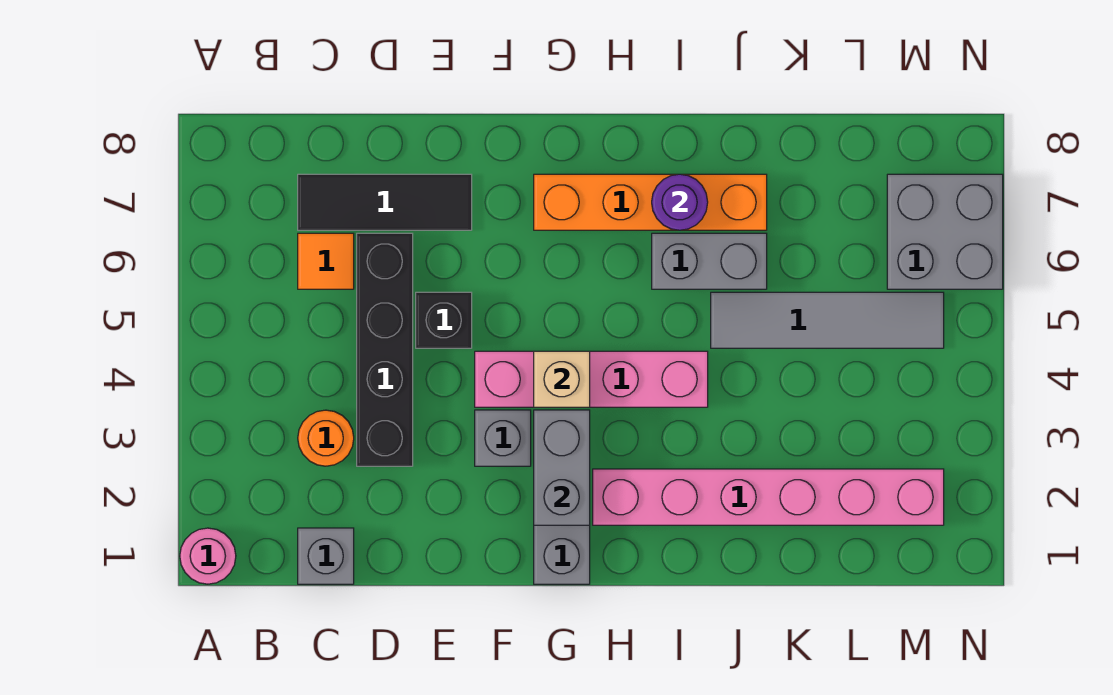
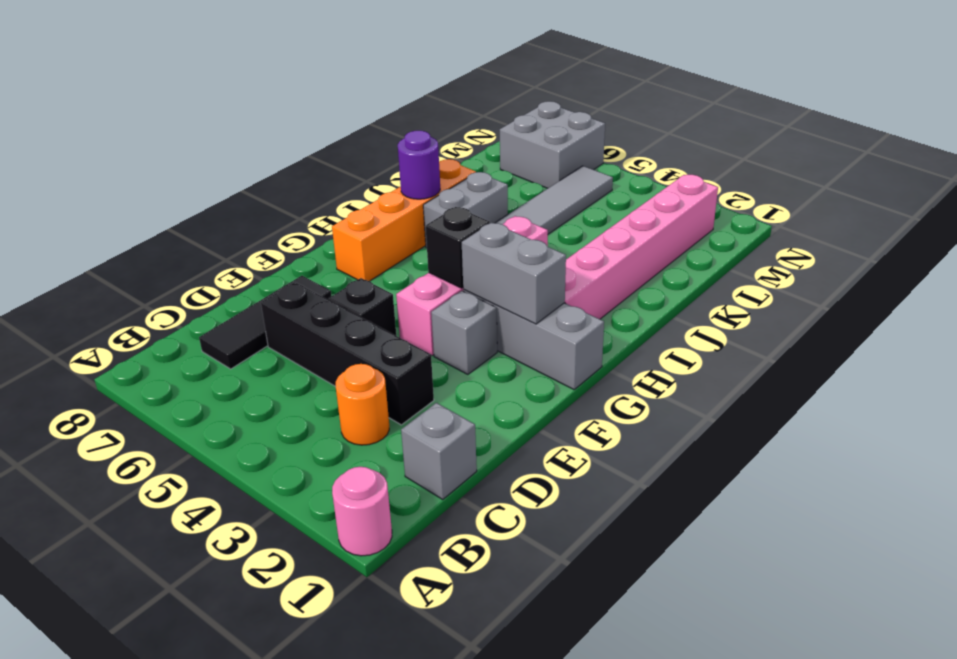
orange tile C6 level 1 -> none
tan brick G4 level 2 -> black brick G4 level 2

